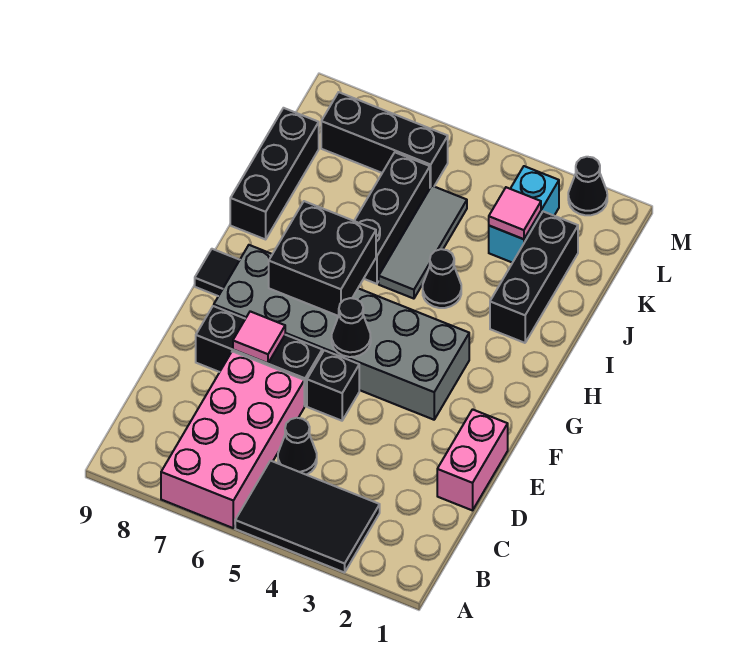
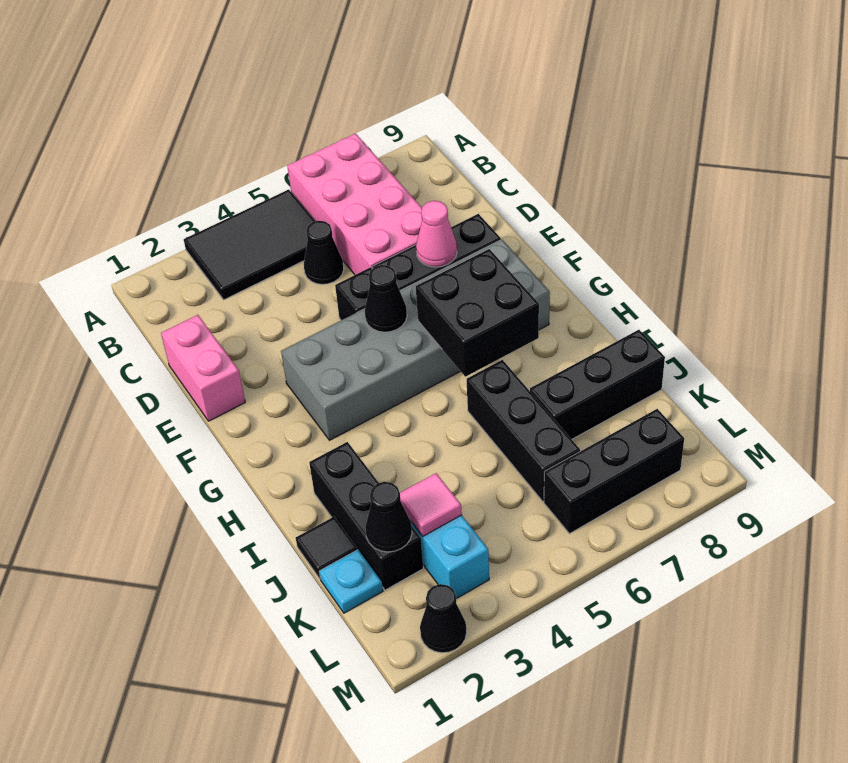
pink tile E7 level 2 -> pink cone E7 level 2
black tile G9 level 1 -> black tile J1 level 1
black cone I4 level 1 -> black cone K2 level 2
grey tile I5:K5 level 1 -> none
black brick I9:K9 level 1 -> black brick J7:J9 level 1
none -> cyan plate K1 level 1

